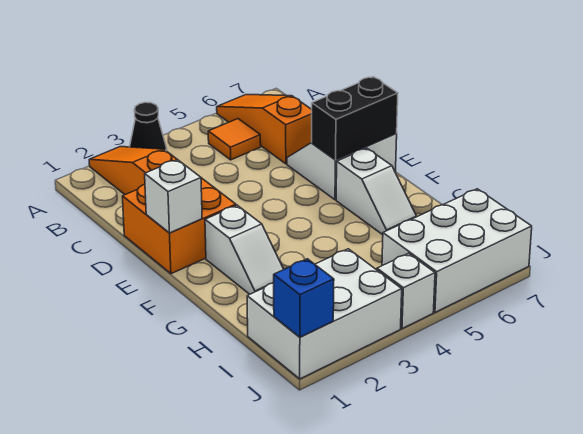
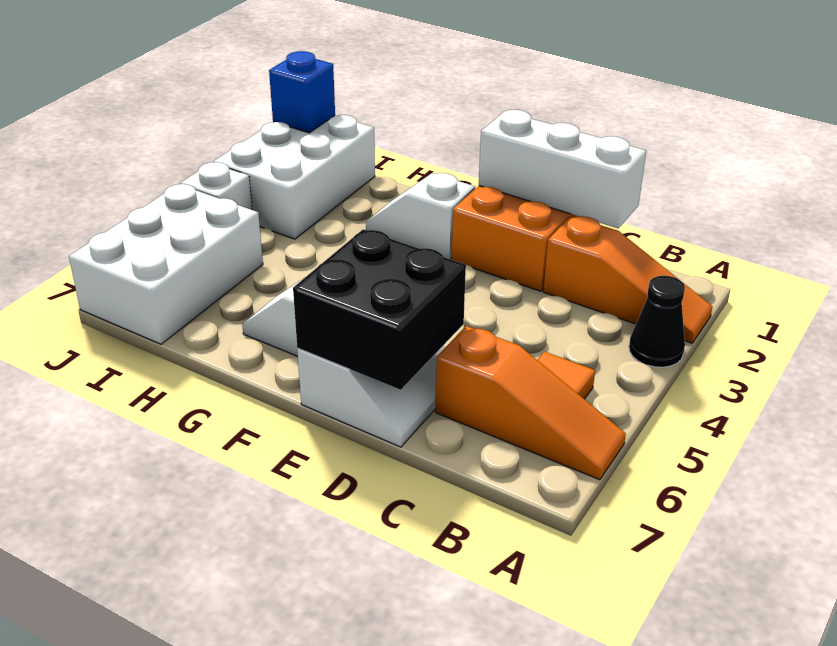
white brick E1 level 2 -> white brick C1:E1 level 2
black brick E6:E7 level 2 -> black brick D6:E7 level 2

